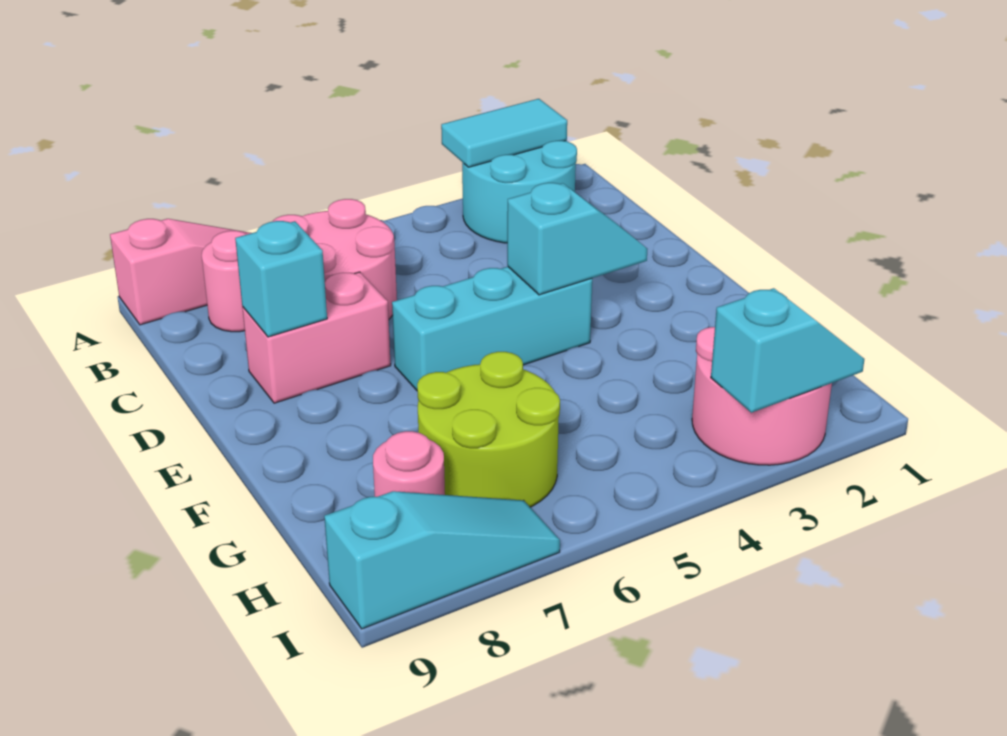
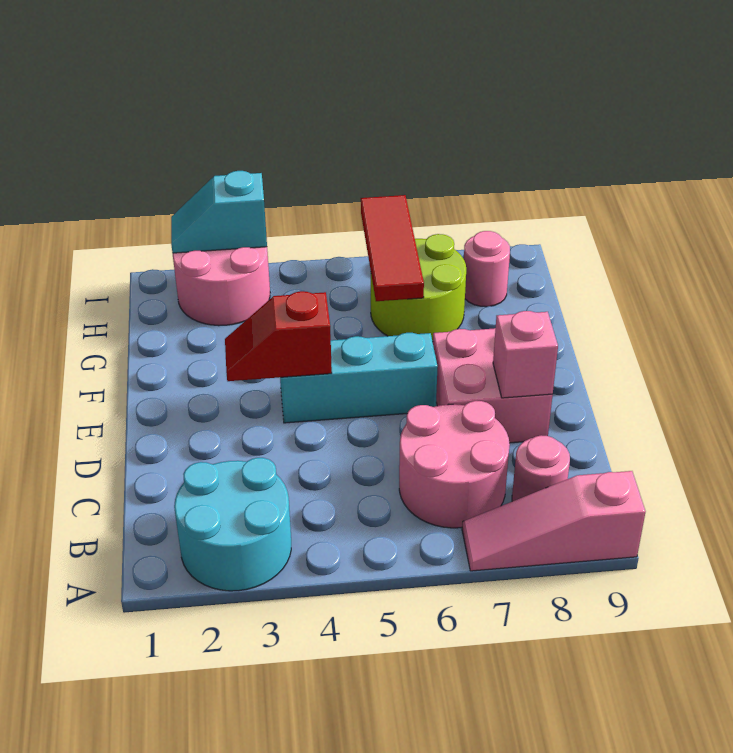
cyan tile A2:A3 level 2 -> none
pink brick D7:D8 level 1 -> pink brick D7:E8 level 1
cyan brick D8 level 2 -> pink brick D8 level 2
cyan slope E3:E4 level 2 top 4 -> red slope E3:E4 level 2 top 4
none -> red tile G6:I6 level 2
cyan slope I7:I9 level 1 top 9 -> none

